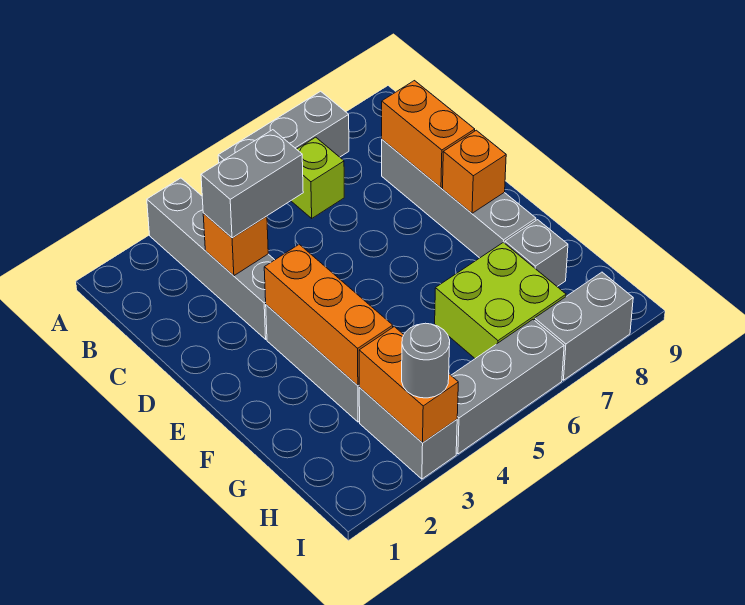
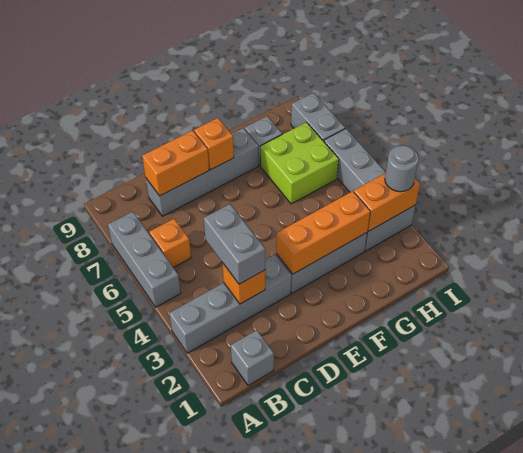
none -> grey brick B1 level 1
lime brick B6 level 1 -> orange brick B6 level 1

